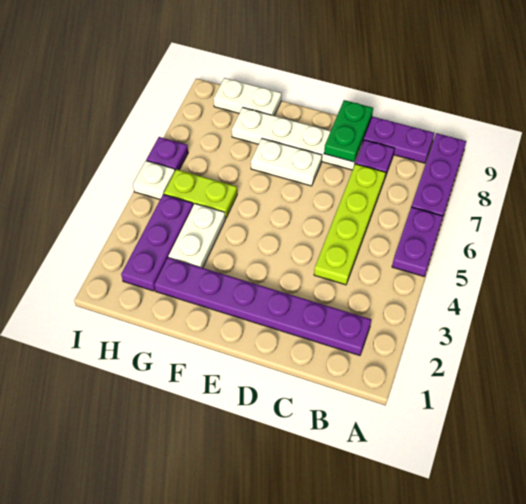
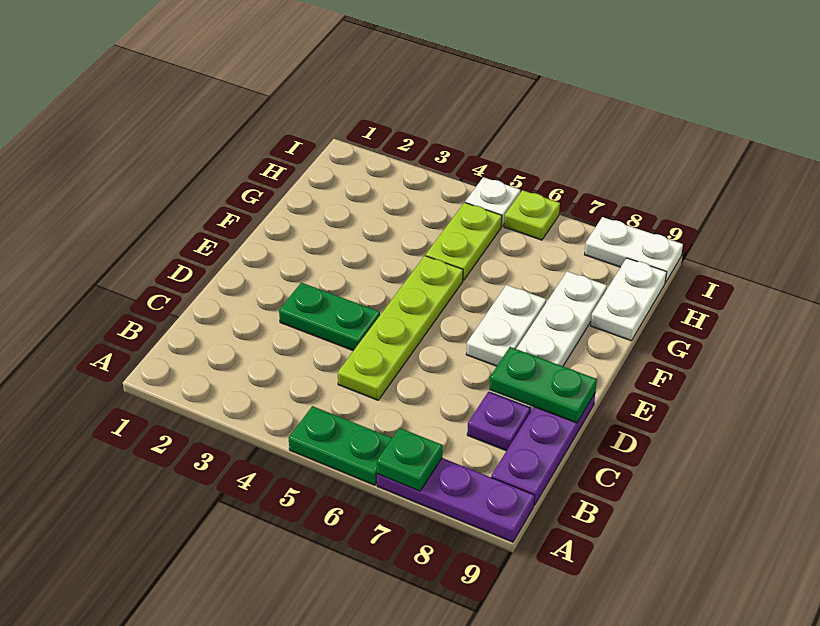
purple plate A5:A6 level 1 -> green plate A5:A6 level 1
none -> green plate A7 level 2
purple plate B2:G2 level 1 -> none
lime plate C4:C7 level 1 -> lime plate C5:F5 level 1
none -> green plate D3:D4 level 1
white plate G3:G4 level 1 -> white plate I8:I9 level 1
purple plate H2:H4 level 1 -> none
purple plate I6 level 1 -> lime plate I6 level 1

